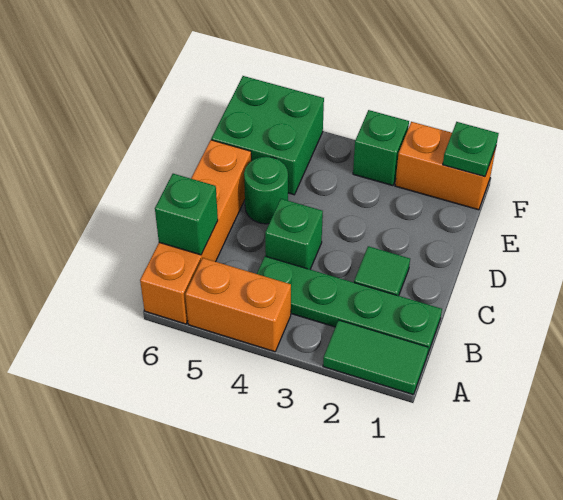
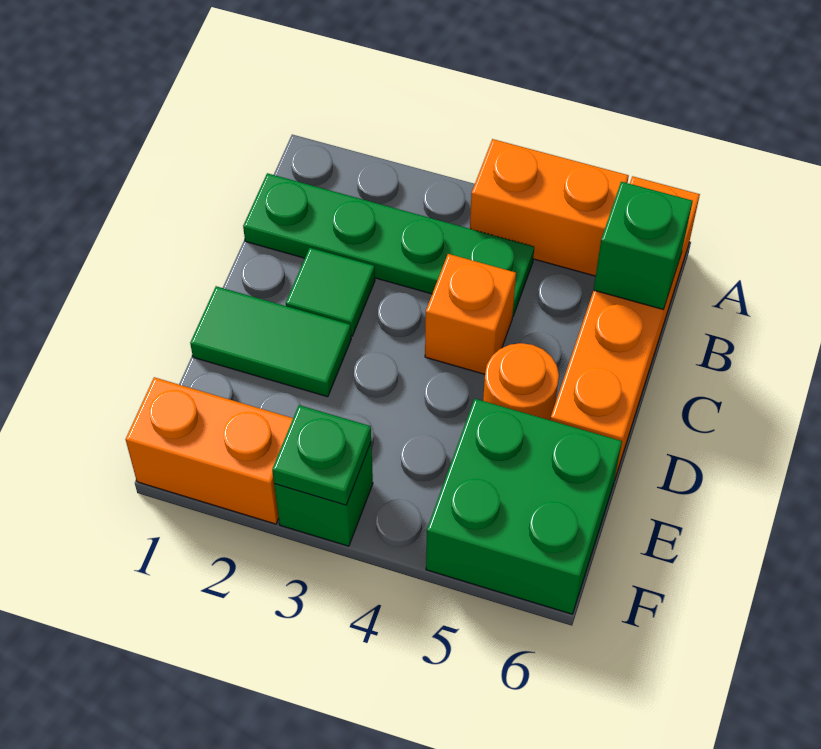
green tile A1:A2 level 1 -> green tile D1:D2 level 1
green brick C4 level 1 -> orange brick C4 level 1
green round brick D5 level 1 -> orange round brick D5 level 1
green plate F1 level 2 -> green plate F3 level 2

